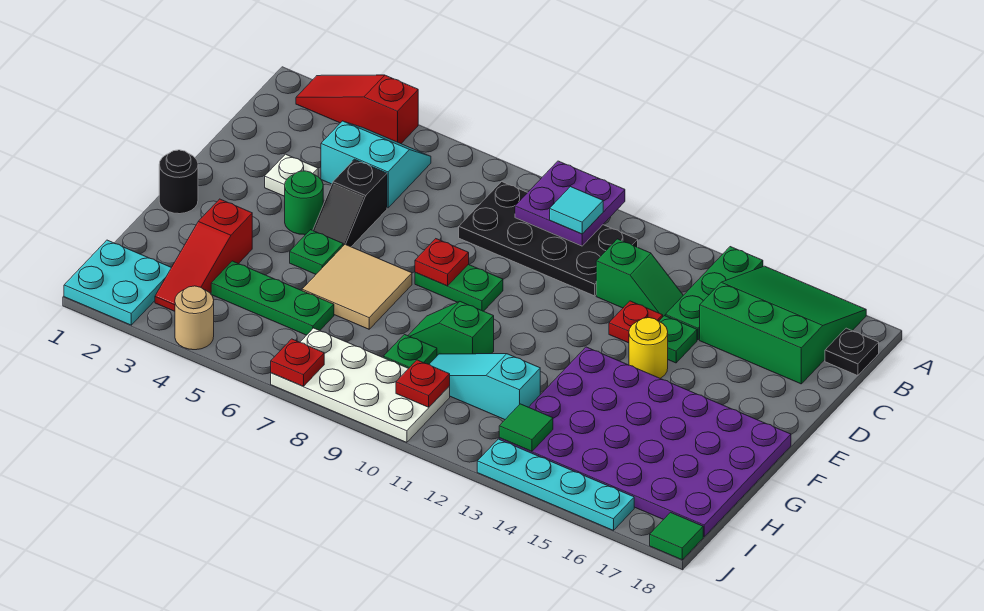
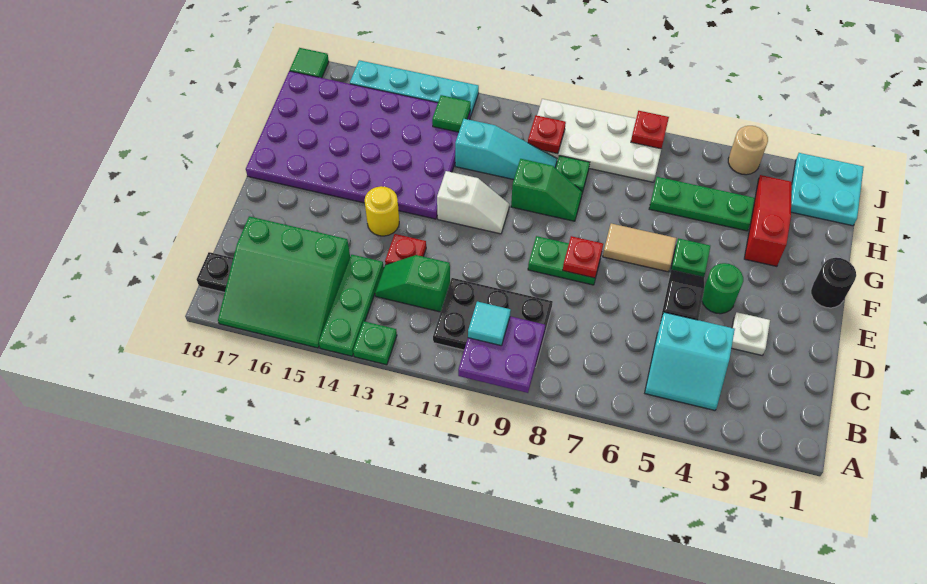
red slope A2:A4 level 1 top 4 -> none
black plate B8:C11 level 1 -> black plate B9:C11 level 1
green plate D14 level 1 -> green plate A13 level 1
tan tile F6:G7 level 1 -> tan tile F6:F7 level 1
none -> white slope F11:F12 level 1 top 12

